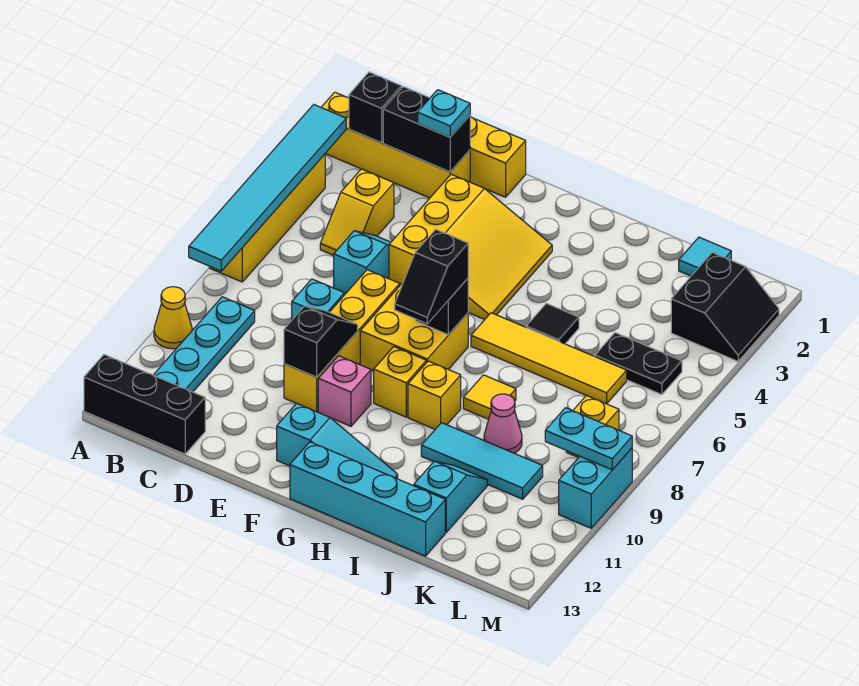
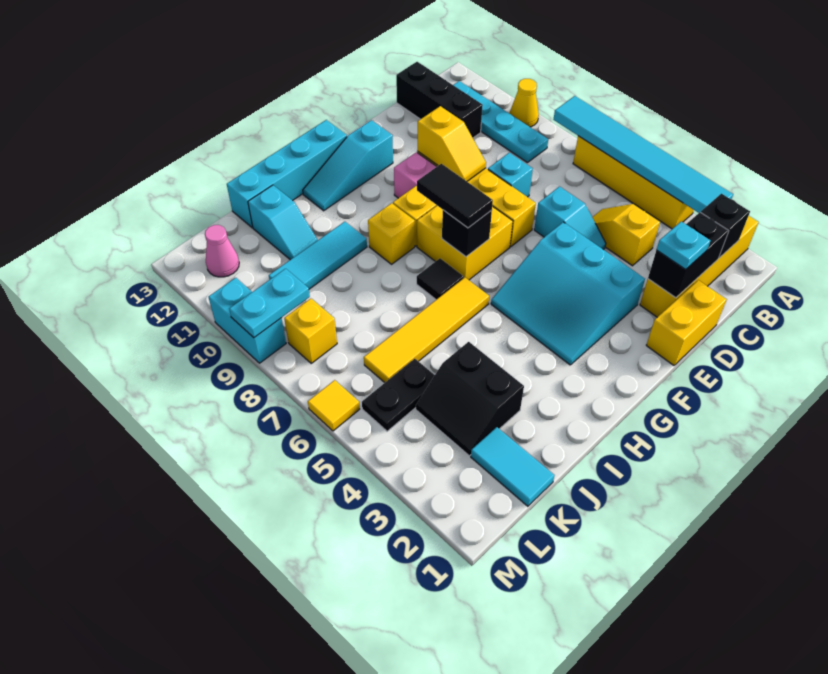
black brick A13:C13 level 1 -> black brick C11:C13 level 1
yellow slope E3:G5 level 1 top E -> cyan slope E3:G5 level 1 top E
black slope E9:E10 level 2 top 10 -> yellow slope E9:E10 level 2 top 10
black slope G7:G8 level 3 top 7 -> black tile G7:G8 level 3
black tile I5 level 1 -> black tile H7 level 1
yellow tile I8 level 1 -> yellow tile M6 level 1
pink cone J9 level 1 -> pink cone L12 level 1
cyan tile K1 level 1 -> cyan tile K1:K2 level 1
black slope L2:M3 level 1 top L -> black slope J3:K4 level 1 top J

